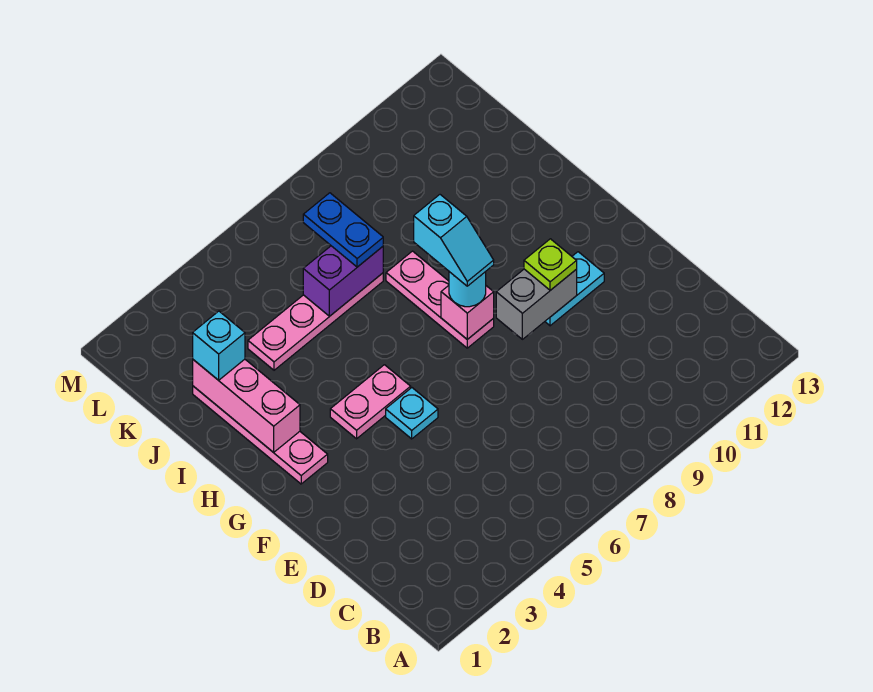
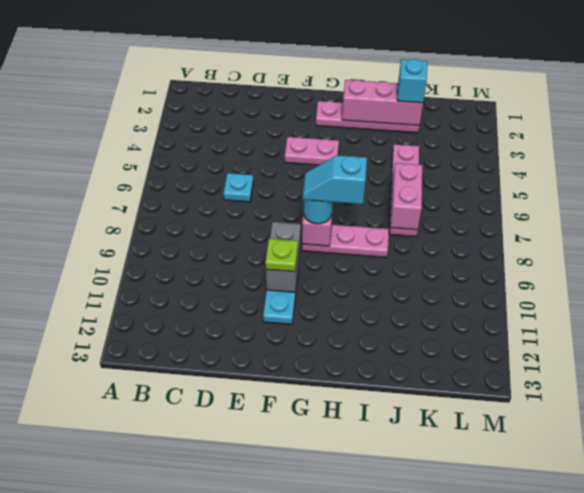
cyan plate F5 level 1 -> cyan plate D6 level 1
pink plate G4:G5 level 1 -> pink plate F4:G4 level 1
purple brick J6:J7 level 2 -> pink brick J6:J7 level 2
blue plate J7:K7 level 3 -> none

